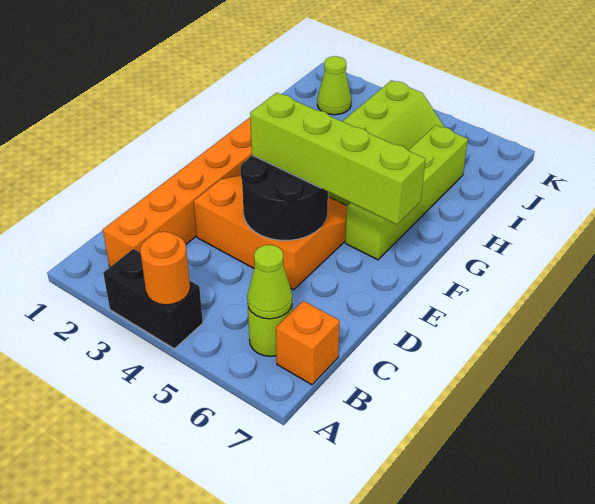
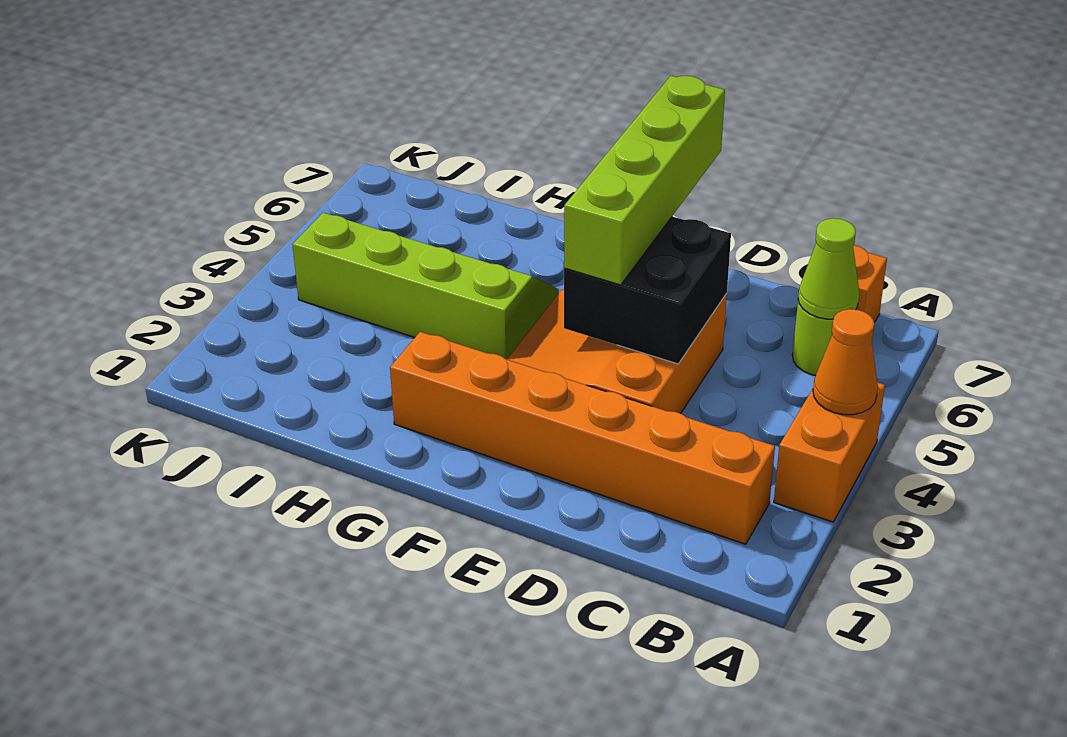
black brick A3:A4 level 1 -> orange brick A3:A4 level 1
orange round brick A4 level 2 -> orange cone A4 level 2
black round brick D4:E5 level 2 -> black brick D4:E5 level 2
lime brick F6:I6 level 1 -> none
lime cone J2 level 1 -> none

